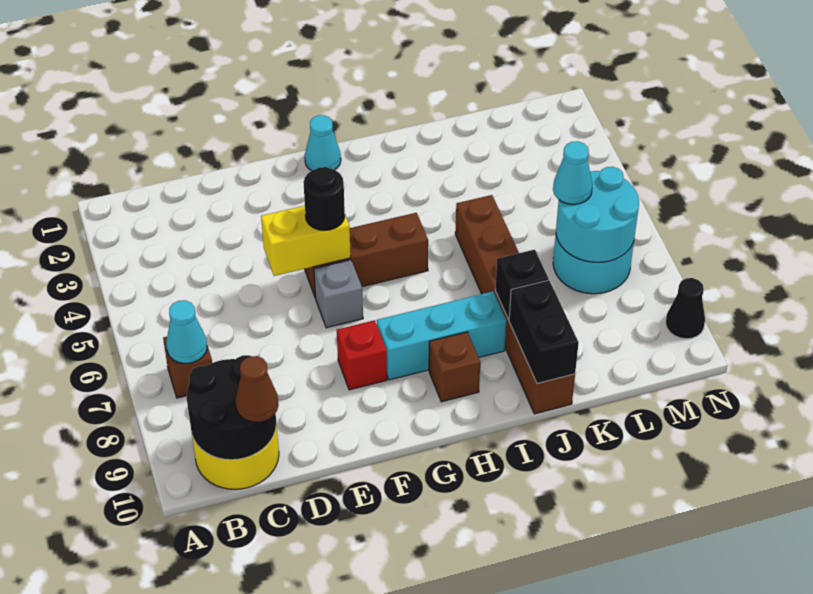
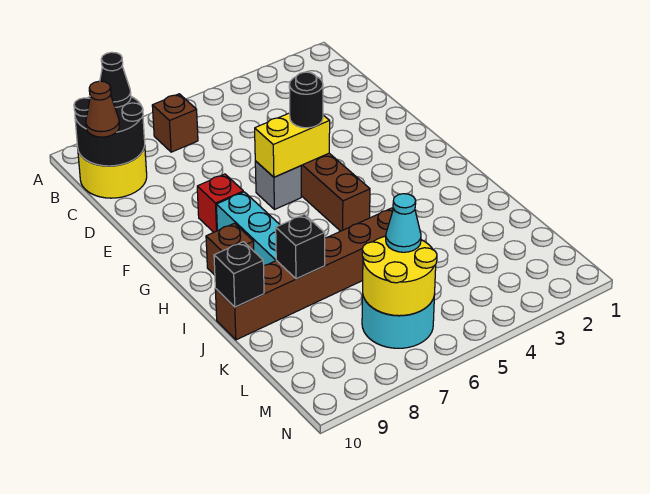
cyan cone B7 level 2 -> none
yellow brick E5:F5 level 2 -> yellow brick F5:F6 level 2
cyan cone G1 level 1 -> none
black brick J9:J10 level 2 -> black brick J10 level 2
cyan round brick L6:M7 level 2 -> yellow round brick L6:M7 level 2
black cone N9 level 1 -> black cone B9 level 3

